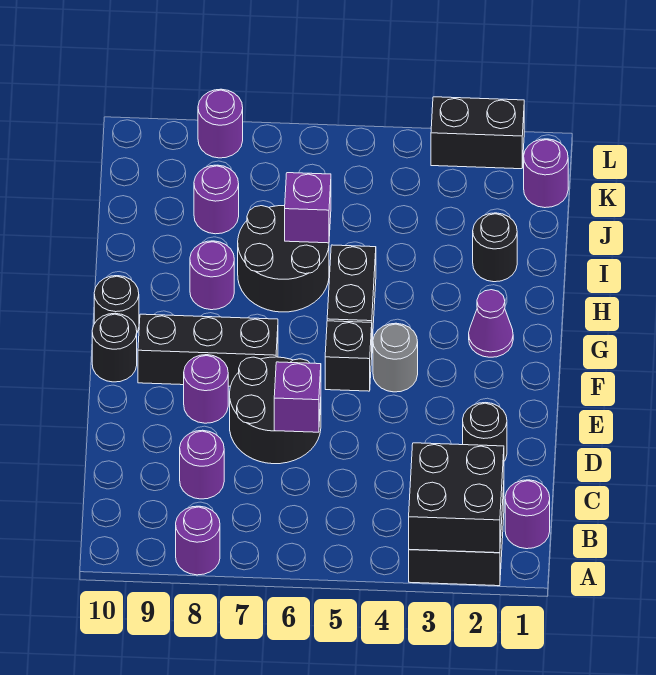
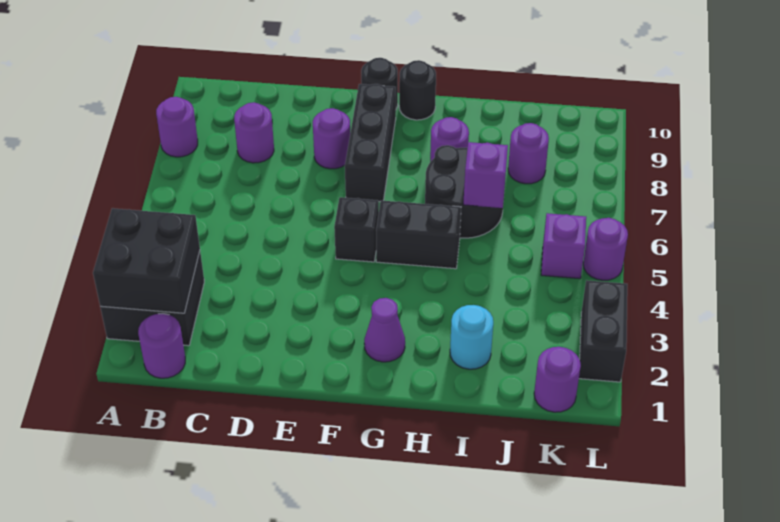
black round brick D2 level 1 -> none
black round brick D6:E7 level 1 -> none
purple brick D6 level 2 -> purple brick K5 level 1
grey round brick F4 level 1 -> none
black round brick I2 level 1 -> cyan round brick I2 level 1
purple round brick L8 level 1 -> purple round brick L5 level 1

